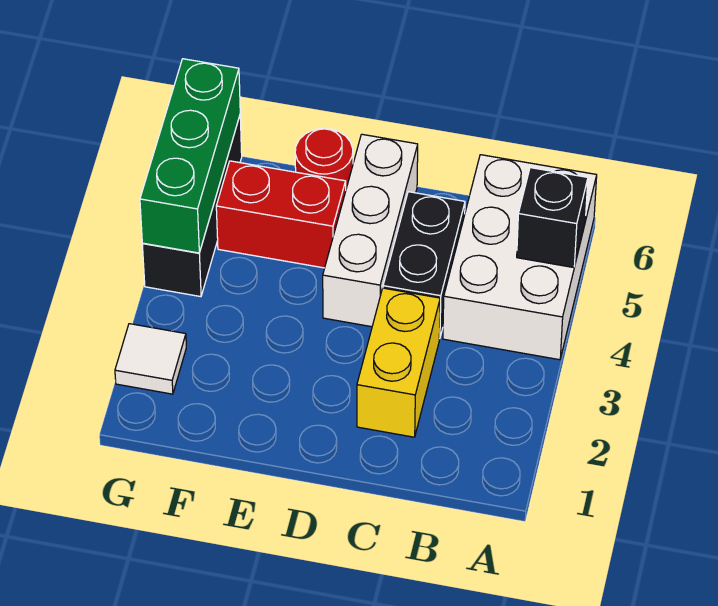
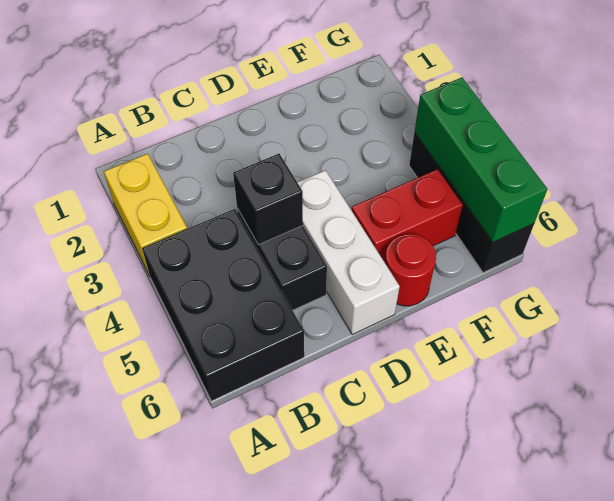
white brick A4:B6 level 1 -> black brick A4:B6 level 1
black brick A5 level 2 -> black brick C4 level 2
yellow brick C2:C3 level 1 -> yellow brick A2:A3 level 1
white tile G2 level 1 -> none

